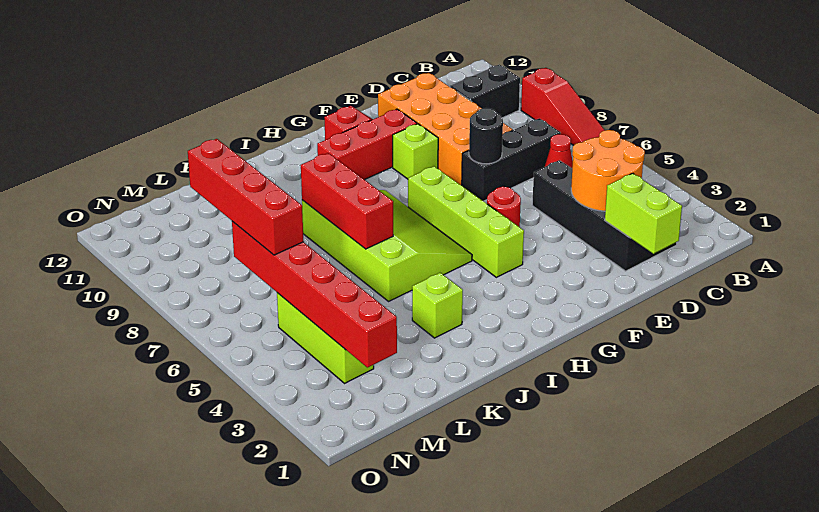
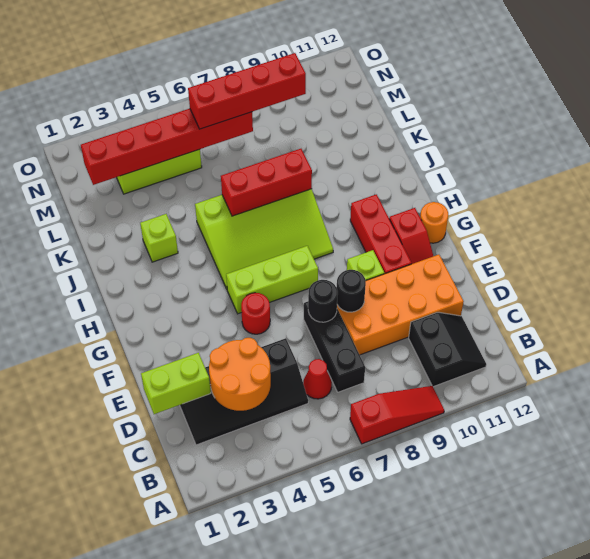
red slope A7:A9 level 1 top 9 -> red slope A7:A9 level 1 top 7
none -> black round brick E8 level 2
lime brick G4:G7 level 1 -> lime brick G5:G7 level 1
none -> orange round brick G12 level 1

